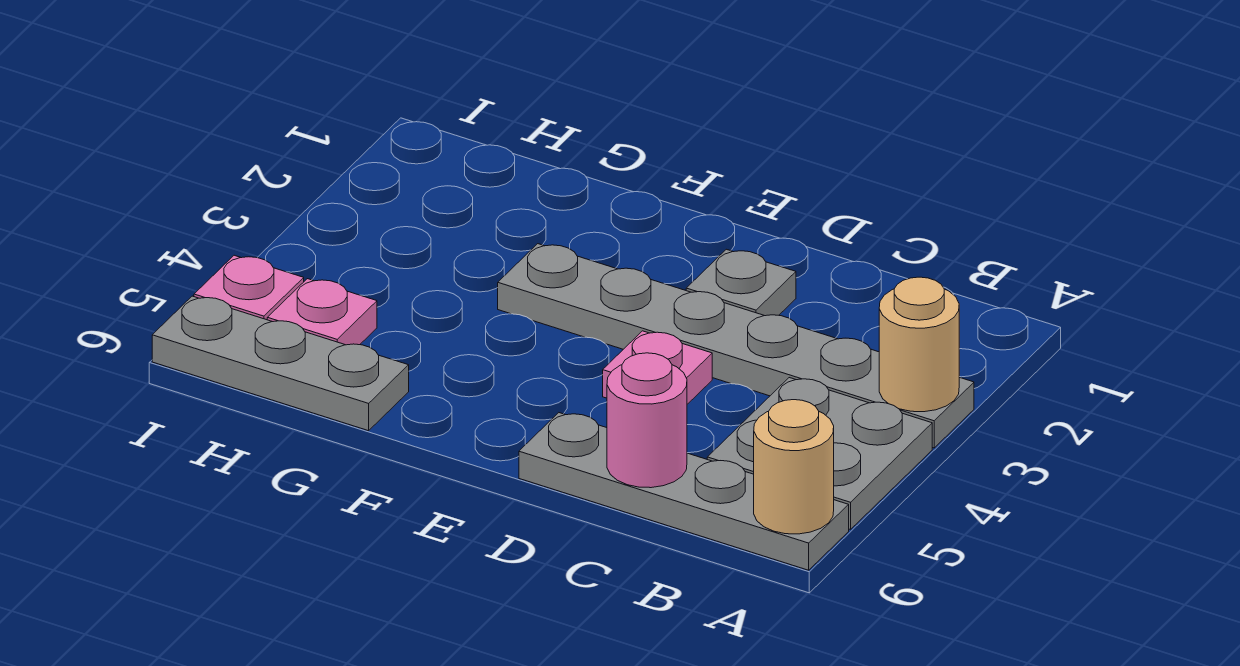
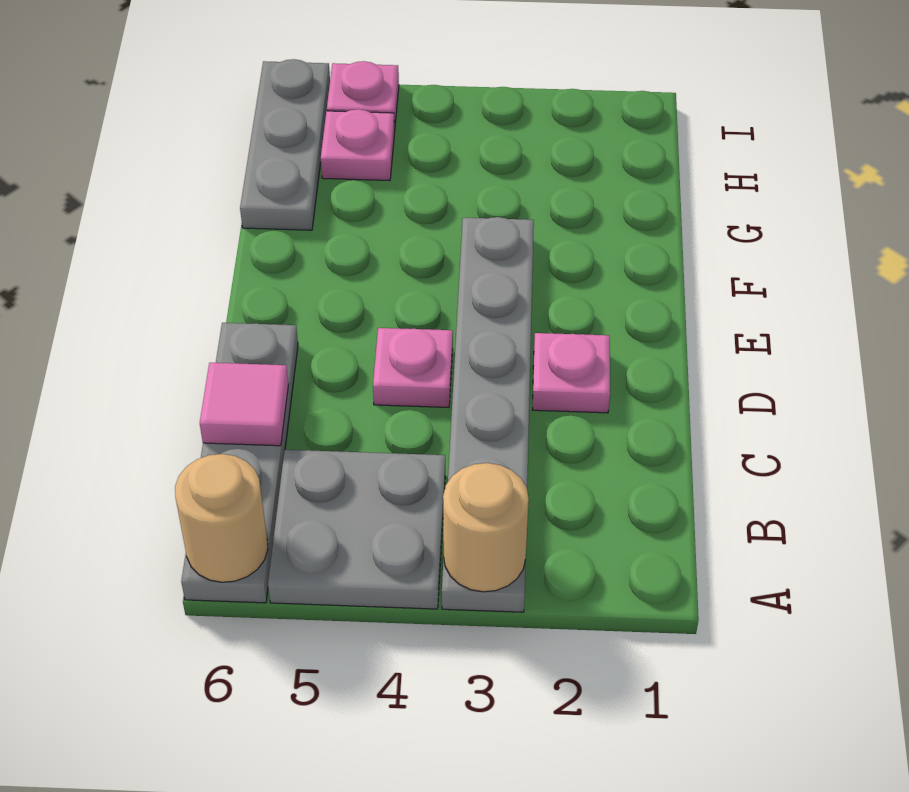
pink round brick C6 level 2 -> pink tile C6 level 2
grey plate D2 level 1 -> pink plate D2 level 1

